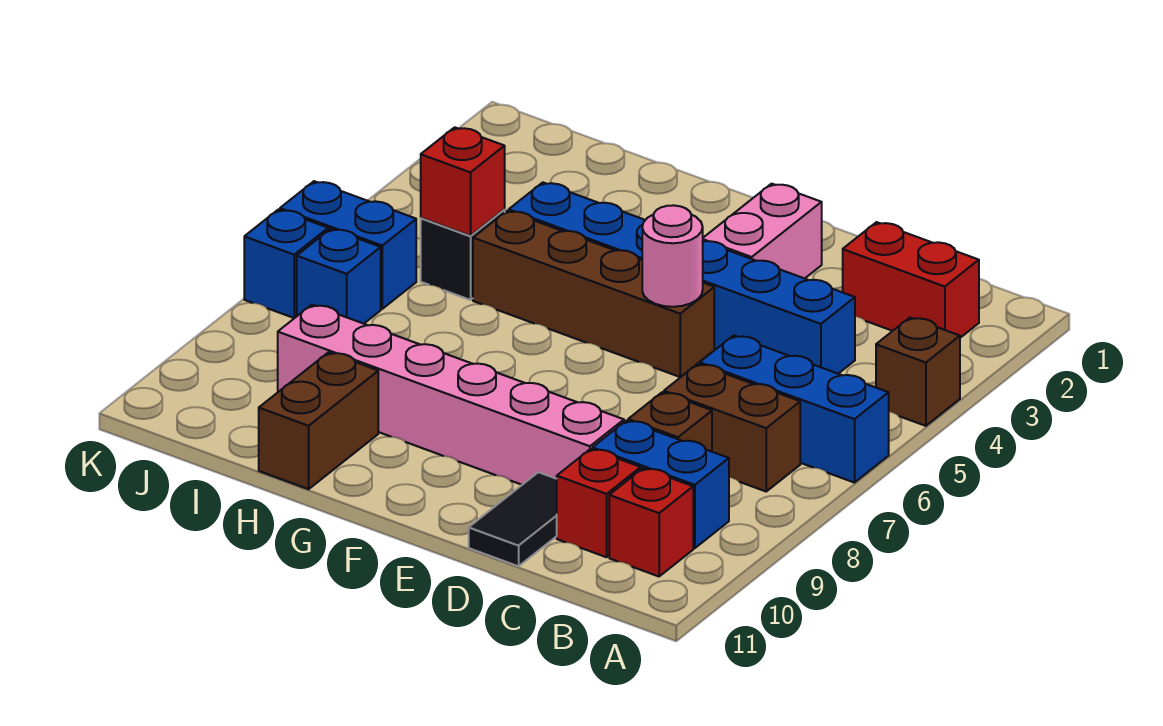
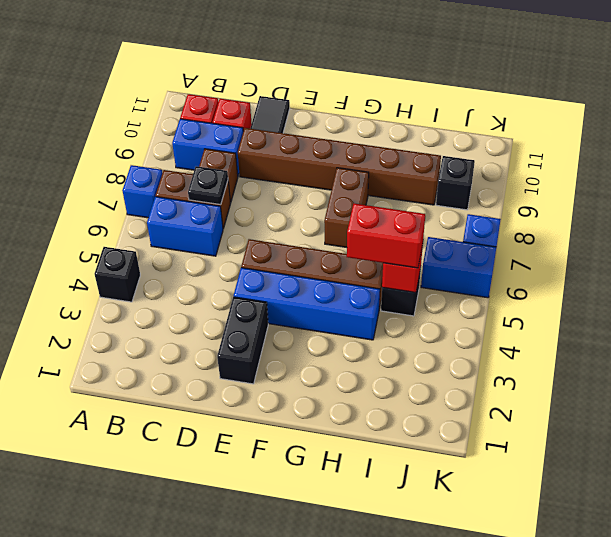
brown brick A4 level 1 -> black brick A4 level 1
blue brick A6:C6 level 1 -> blue brick B6:C6 level 1
red brick B2:C2 level 1 -> red brick H5:I5 level 3
blue brick C4:H4 level 1 -> blue brick E4:H4 level 1
none -> black plate C7 level 2
pink brick D9:I9 level 1 -> brown brick D9:I9 level 1
pink brick E2:E3 level 1 -> black brick E2:E3 level 1
pink round brick E5 level 2 -> none
brown brick H10:H11 level 1 -> brown brick G7:G8 level 1
blue brick J7 level 1 -> blue brick A7 level 1
none -> black brick J9 level 1

